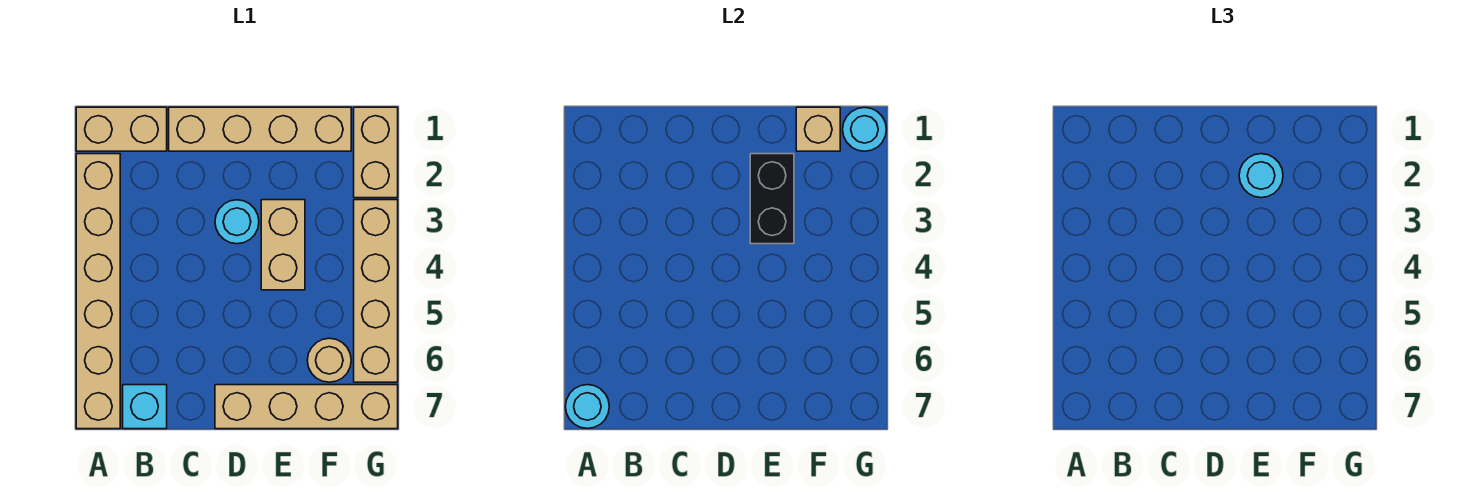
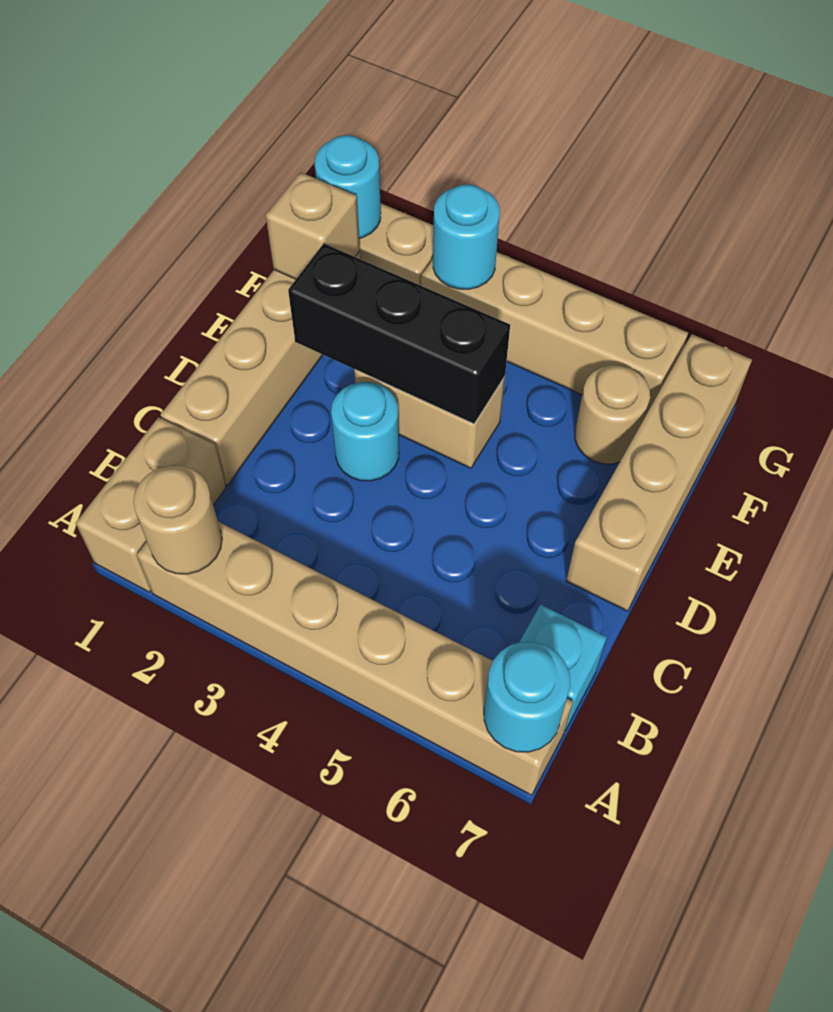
none -> tan round brick A2 level 2
black brick E2:E3 level 2 -> black brick E2:E4 level 2
cyan round brick E2 level 3 -> cyan round brick G3 level 2

